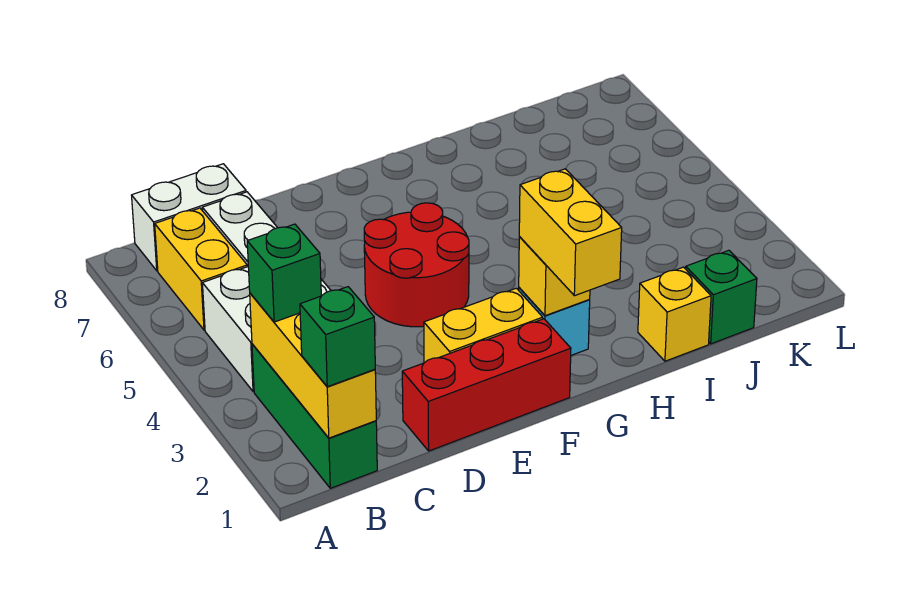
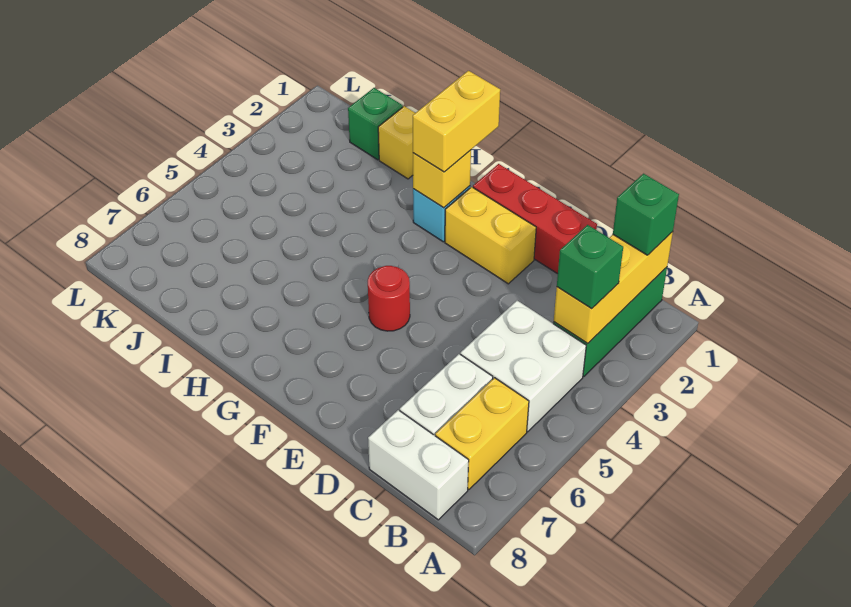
red round brick E4:F5 level 1 -> red round brick F5 level 1

